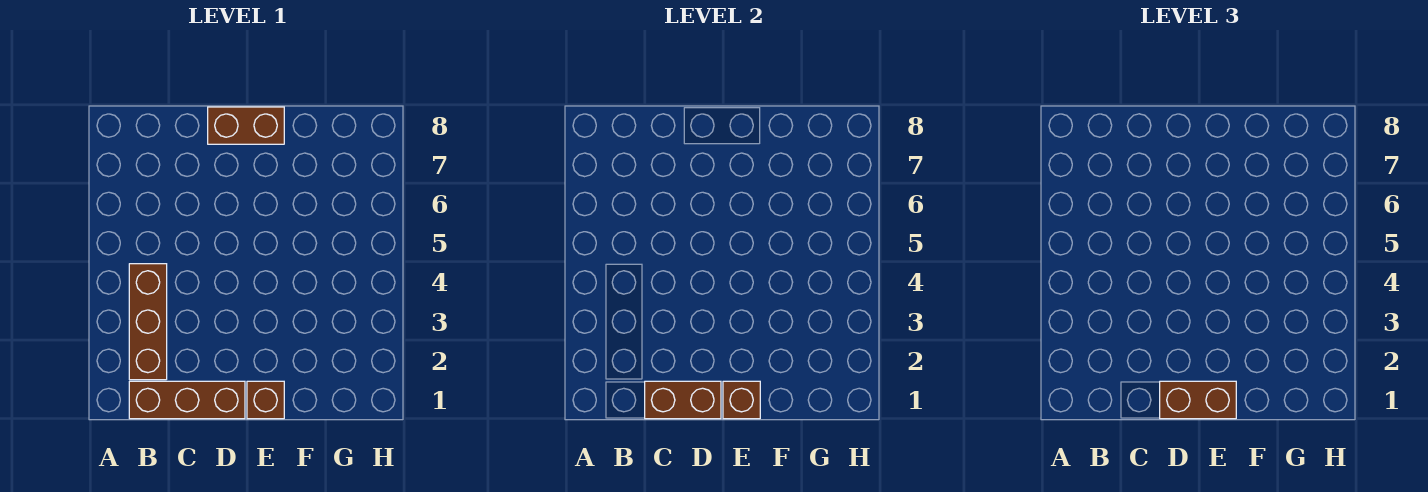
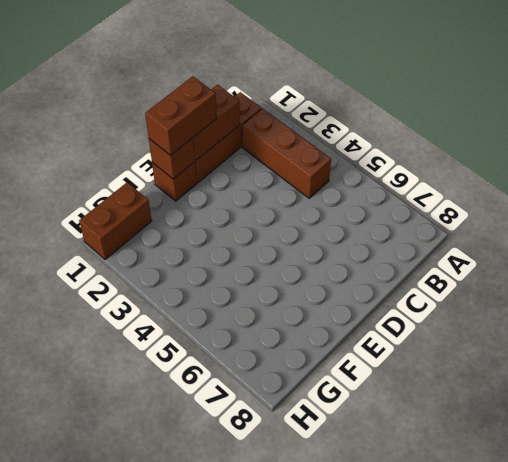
brown brick D8:E8 level 1 -> brown brick G1:H1 level 1

